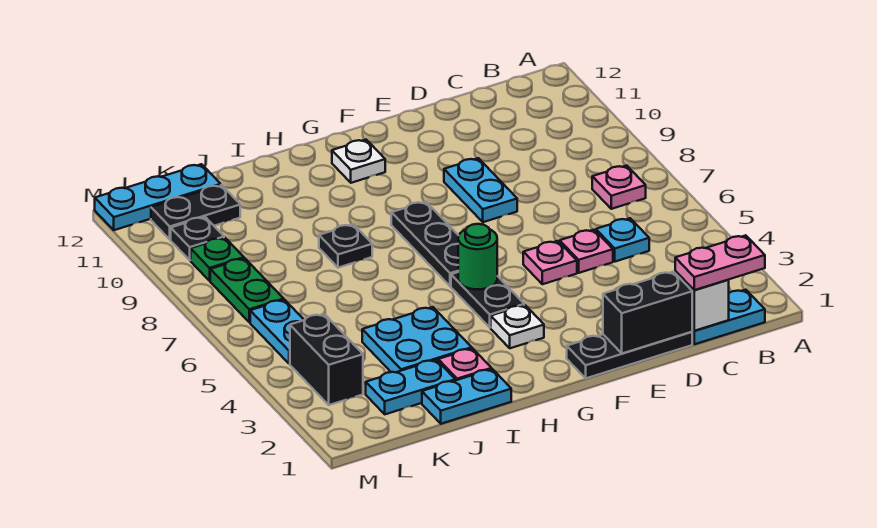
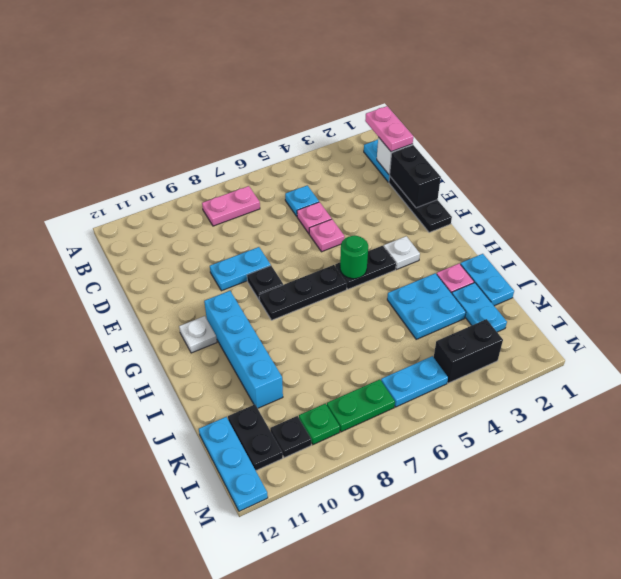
pink plate B7 level 1 -> pink plate B7:B8 level 1
none -> cyan brick G10:J10 level 1
black plate I8 level 1 -> black plate F8 level 1

